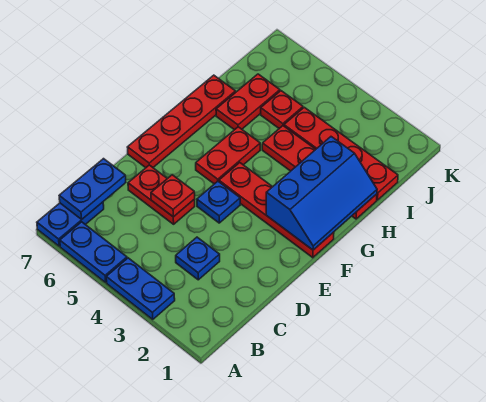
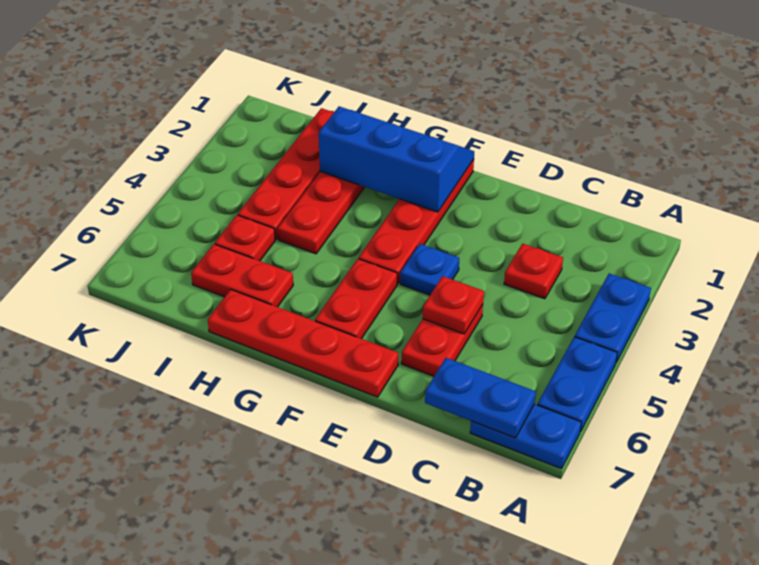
blue plate C3 level 1 -> red plate C3 level 1
red plate F5:G5 level 1 -> red plate F5:F6 level 1

